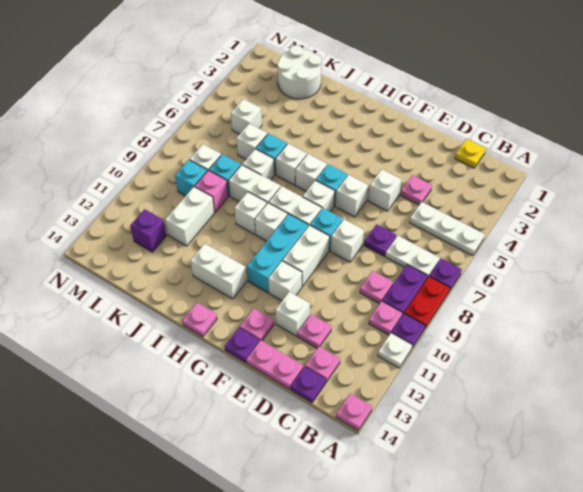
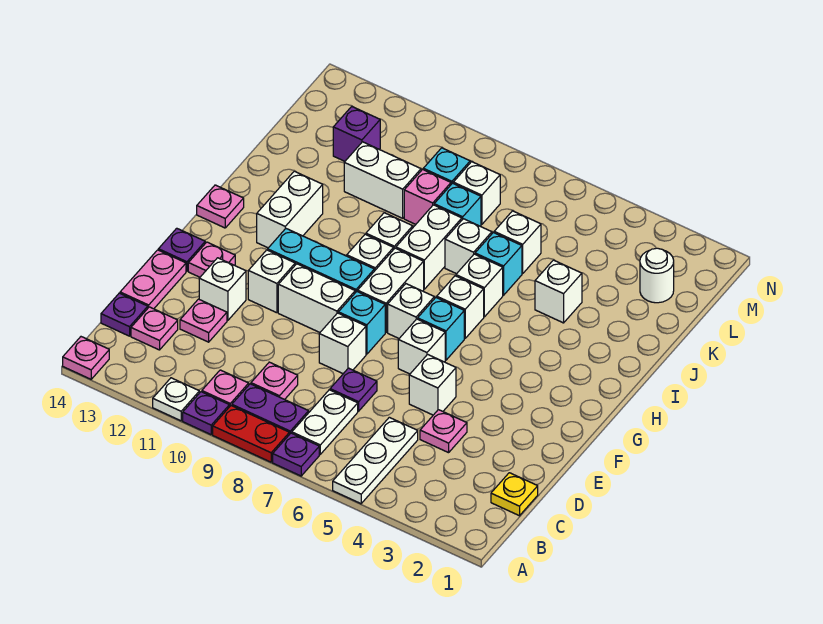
white round brick K1:L2 level 1 -> white round brick L2 level 1
white brick L5 level 1 -> white brick J4 level 1

